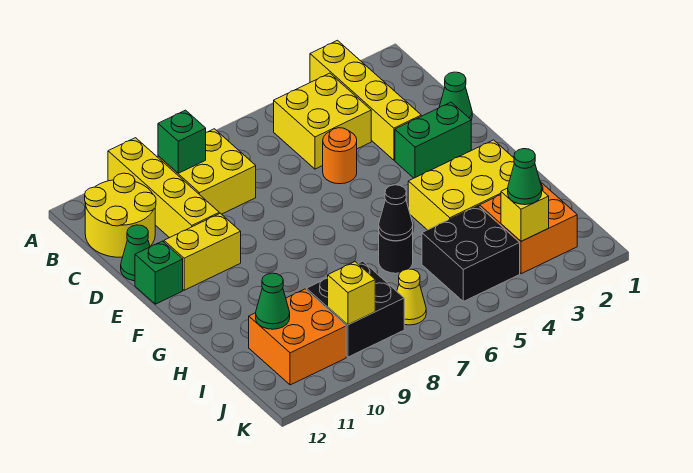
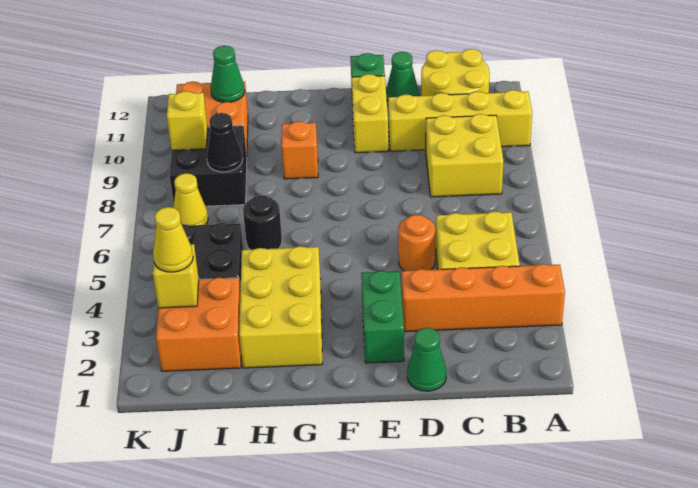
yellow brick A3:D3 level 1 -> orange brick A3:D3 level 1
green brick B9 level 2 -> none
none -> orange brick G9 level 1
black cone H6 level 2 -> black cone I8 level 2
green cone J3 level 3 -> yellow cone J3 level 3

